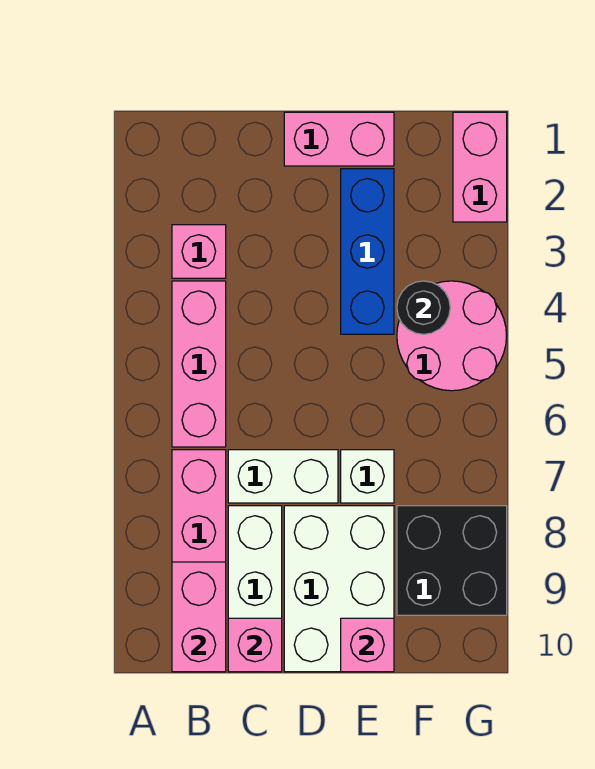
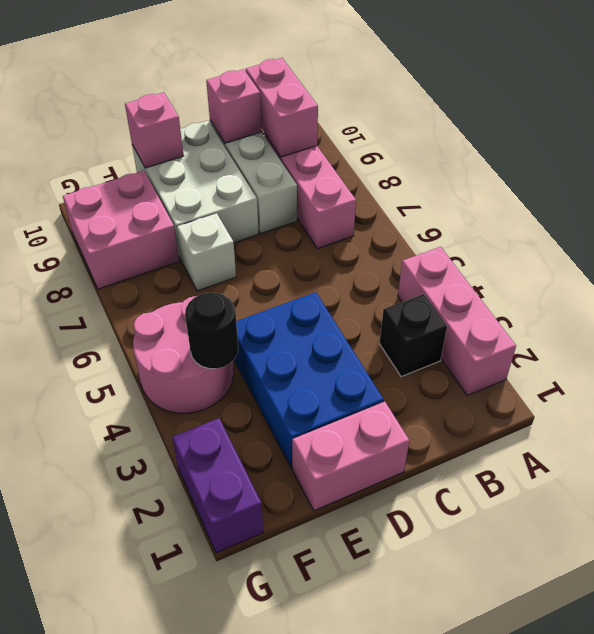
pink brick B3 level 1 -> black brick B3 level 1
pink brick B4:B6 level 1 -> pink brick A2:A4 level 1
white brick C7:D7 level 1 -> none
blue brick E2:E4 level 1 -> blue brick D2:E4 level 1
black brick F8:G9 level 1 -> pink brick F8:G9 level 1
pink brick G1:G2 level 1 -> purple brick G1:G2 level 1

